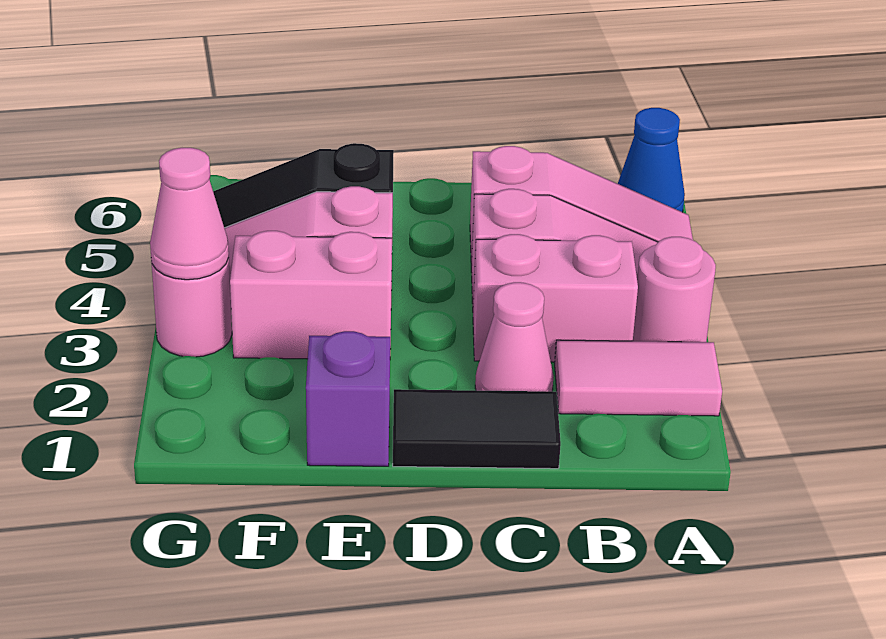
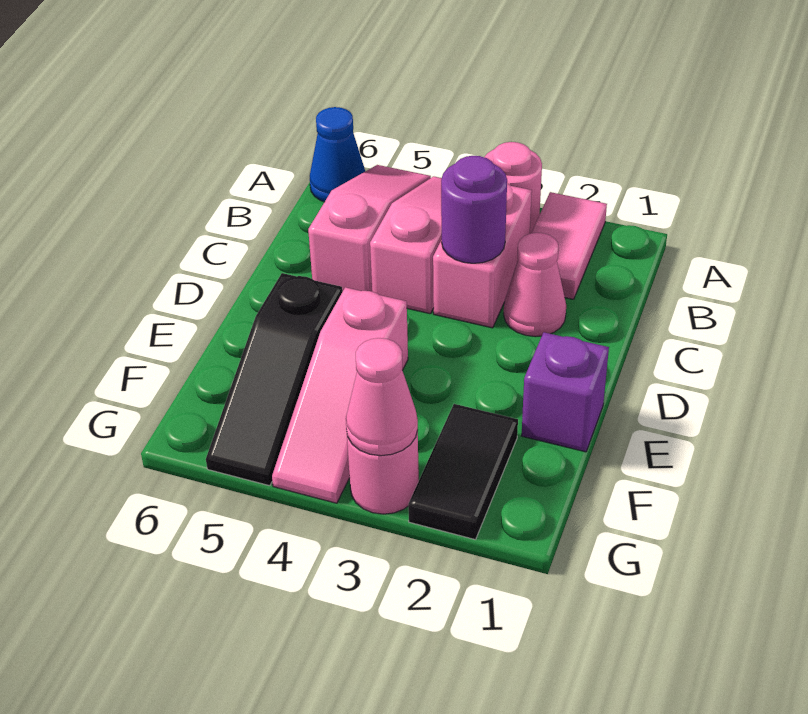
black tile C1:D1 level 1 -> black tile F2:G2 level 1
none -> purple round brick C3 level 2
pink brick E3:F3 level 1 -> none

